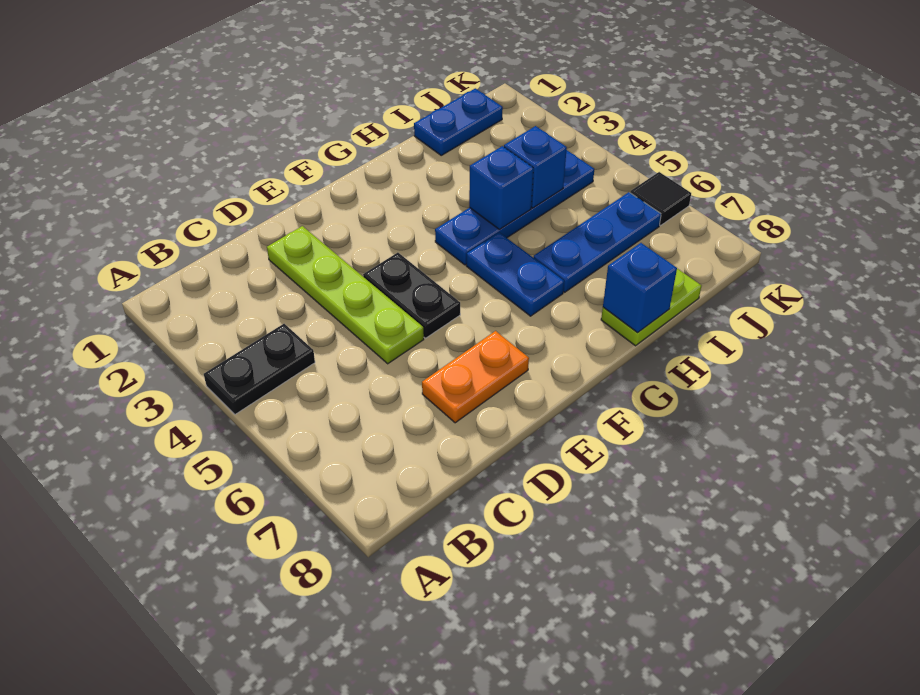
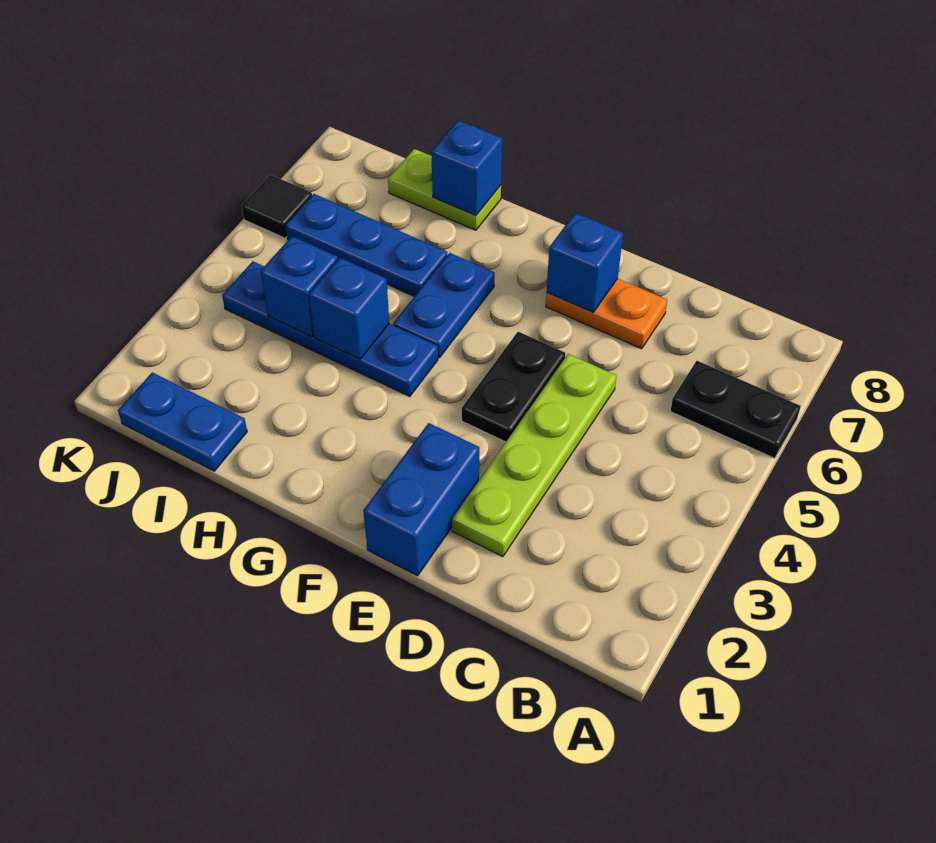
black plate A4:B4 level 1 -> black plate A6:B6 level 1
none -> blue brick E1:E2 level 1
none -> blue brick E7 level 2

